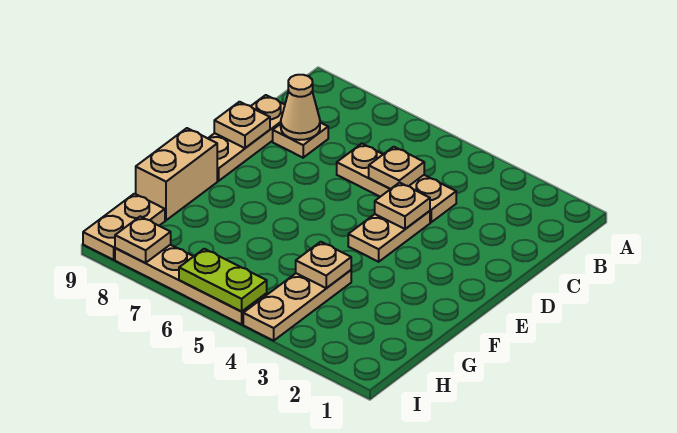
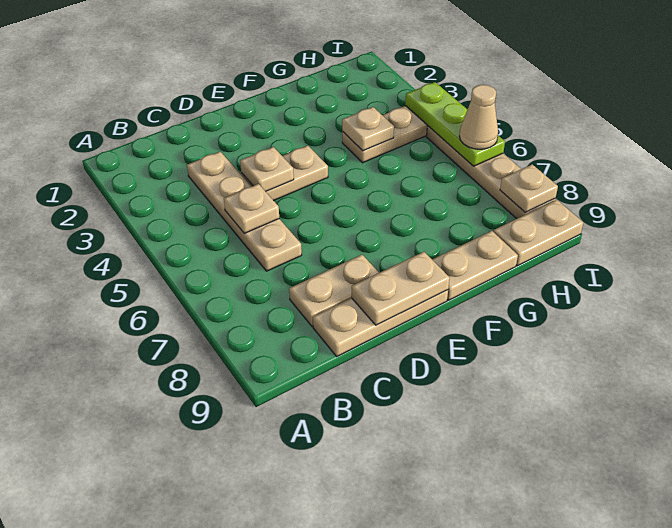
tan plate C4:C6 level 1 -> tan plate C3:C6 level 1
tan plate C8 level 1 -> tan plate C8:D8 level 1
tan cone C8 level 2 -> tan cone I6 level 3
tan plate D9 level 2 -> tan plate D9:E9 level 2
tan brick F9:G9 level 1 -> tan plate F9:G9 level 1
lime plate I5:I6 level 2 -> lime plate I4:I6 level 2

